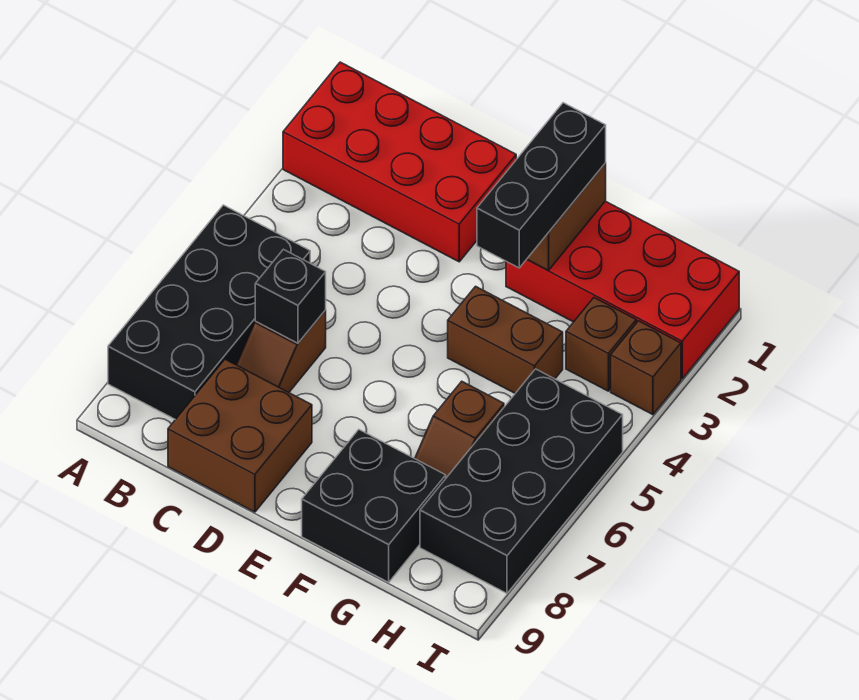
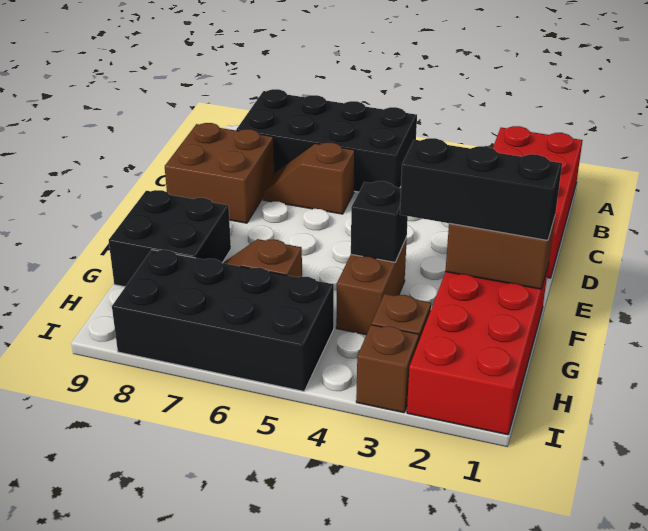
black brick C6 level 2 -> black brick F4 level 2

